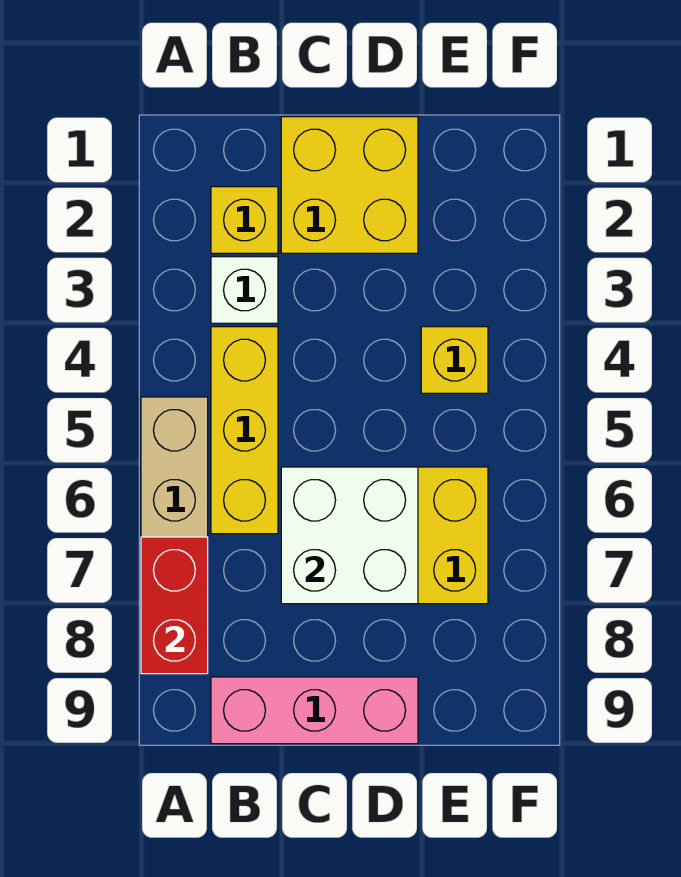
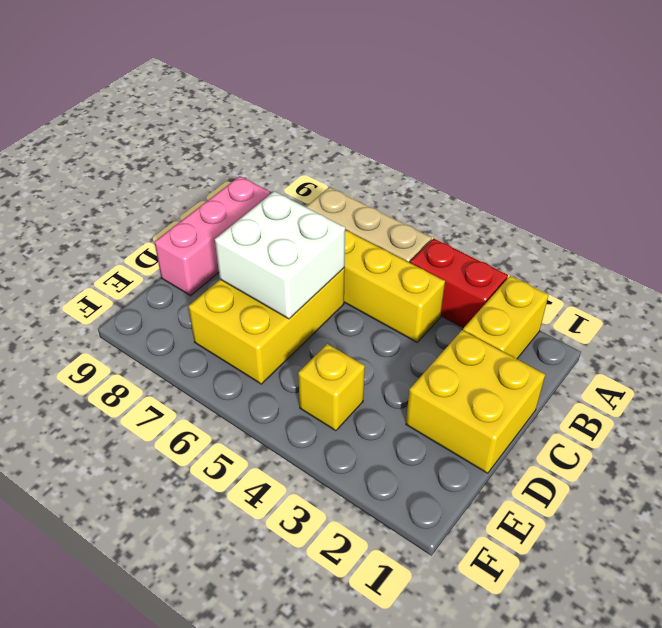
red brick A7:A8 level 2 -> red brick A3:A4 level 1
yellow brick B2 level 1 -> yellow brick A2:B2 level 1
white brick B3 level 1 -> none

